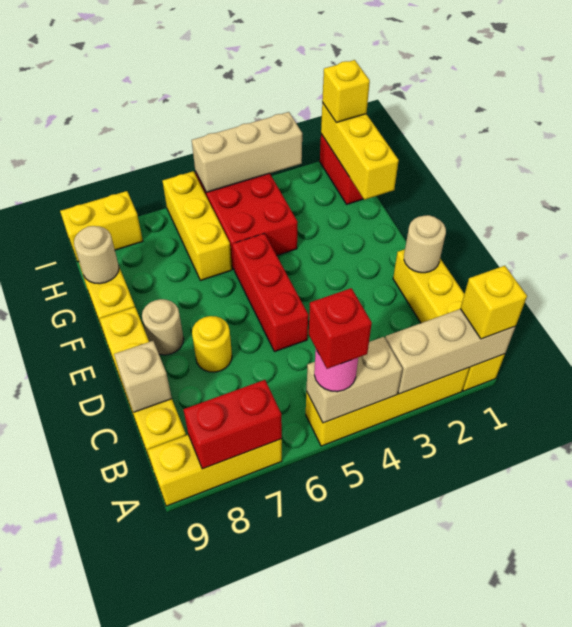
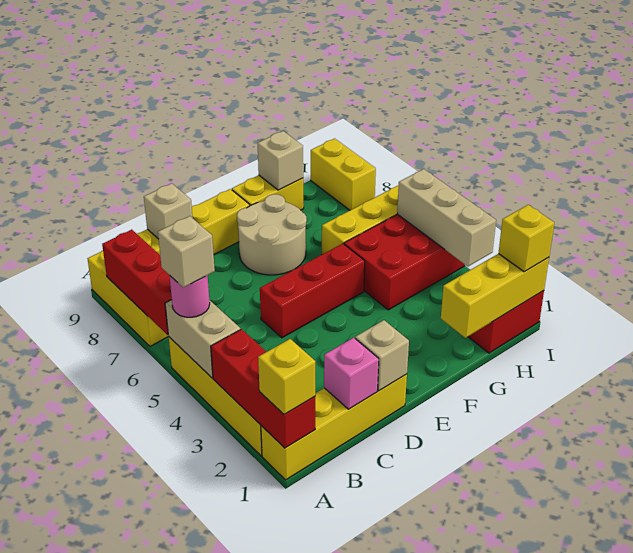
tan brick A1:A3 level 2 -> red brick A1:A3 level 2
red brick A5 level 4 -> tan brick A5 level 4
red brick A7:A8 level 2 -> red brick A6:A8 level 2
none -> pink brick C1 level 2
tan round brick D1 level 2 -> tan brick D1 level 2
yellow round brick D7 level 1 -> none
tan round brick E8 level 1 -> tan round brick E7:F8 level 1
tan round brick G9 level 2 -> tan brick G9 level 2

